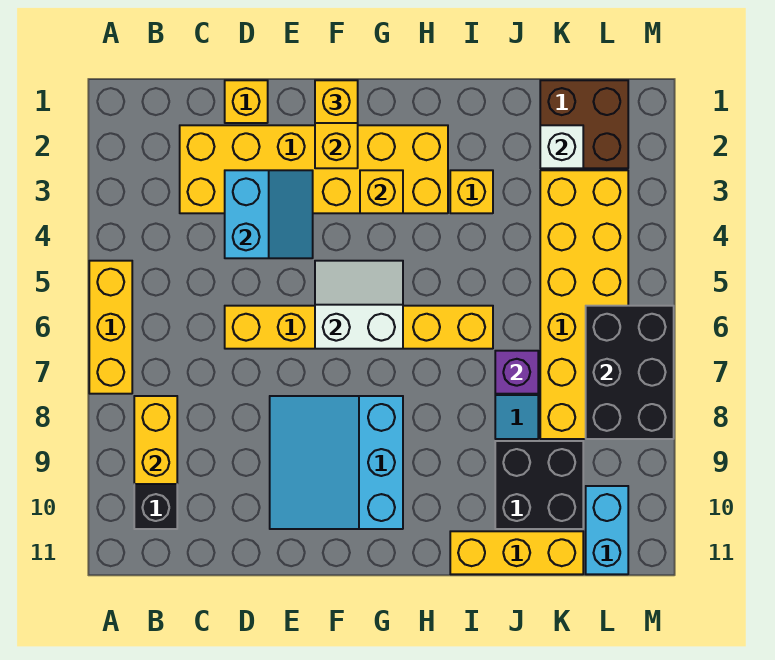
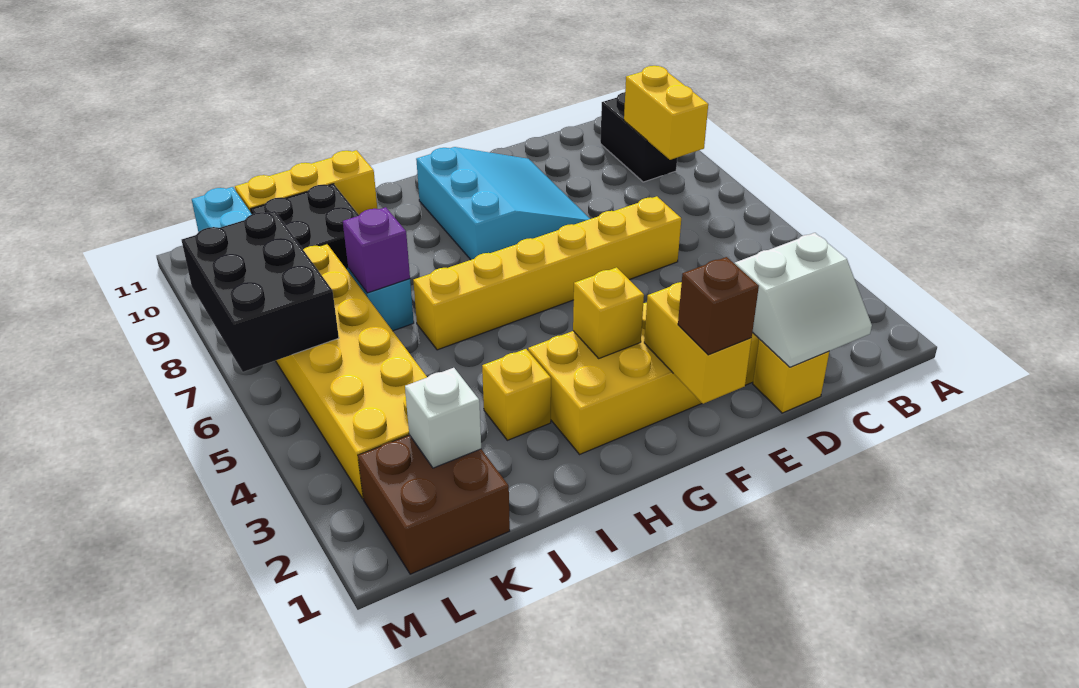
yellow brick A5:A7 level 1 -> none
cyan slope D3:E4 level 2 top D -> none
yellow brick F1 level 3 -> brown brick F1 level 3
white slope F5:G6 level 2 top 6 -> white slope C1:D2 level 2 top 2

